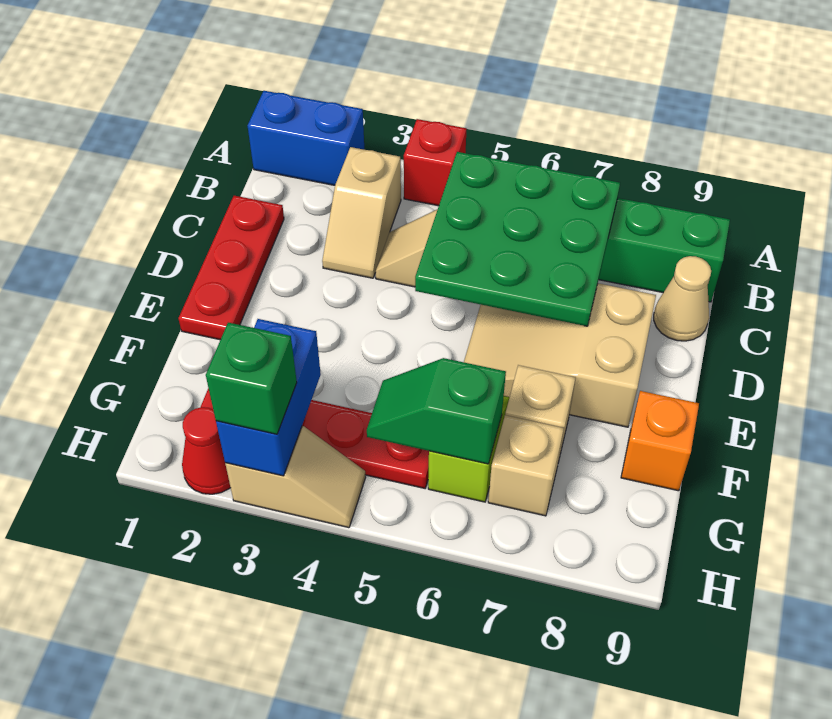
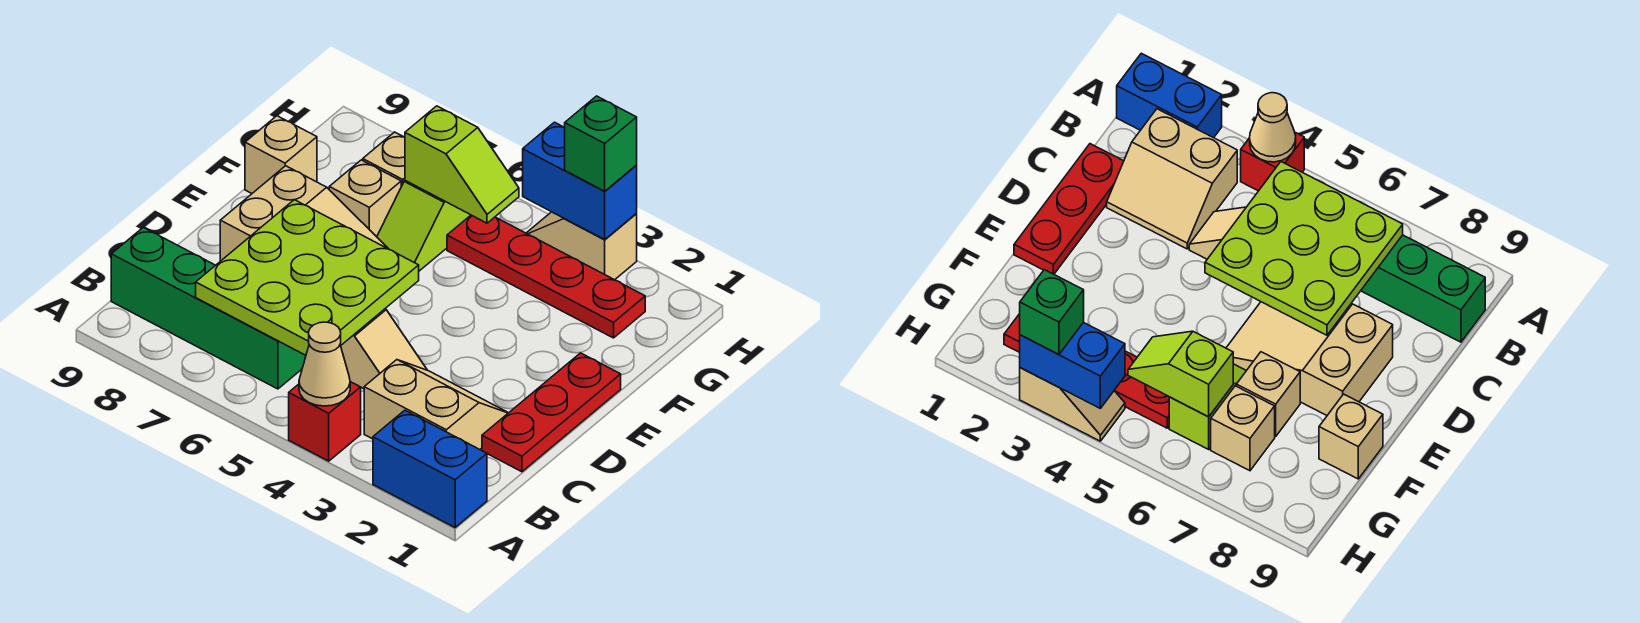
tan slope B3:C3 level 1 top B -> tan slope B2:C3 level 1 top B
green plate B5:D7 level 2 -> lime plate B5:D7 level 2
tan cone C9 level 1 -> tan cone A4 level 2
orange brick F9 level 1 -> tan brick F9 level 1
blue brick G3:H3 level 2 -> blue brick H3:H4 level 2
green slope G5:G6 level 2 top 6 -> lime slope G5:G6 level 2 top 6
red cone H2 level 1 -> none

